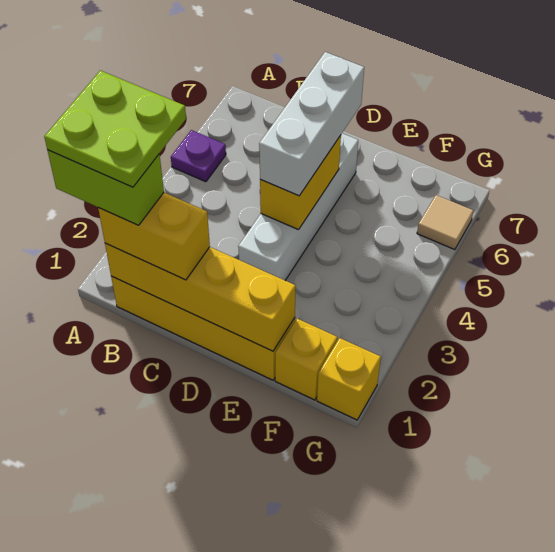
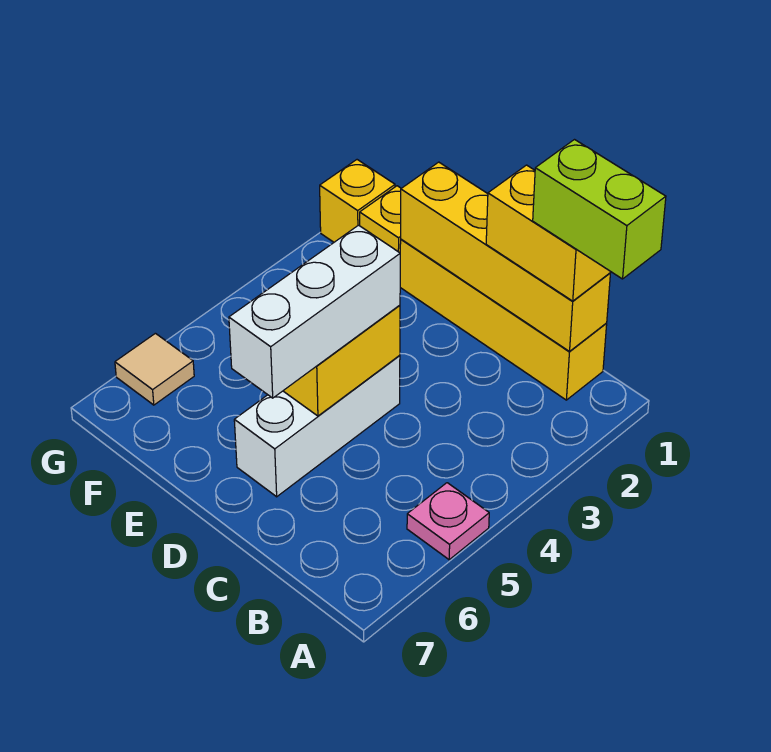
lime plate A1:B2 level 5 -> none
purple plate A5 level 1 -> pink plate A5 level 1
white brick D3:D6 level 1 -> white brick D4:D6 level 1

